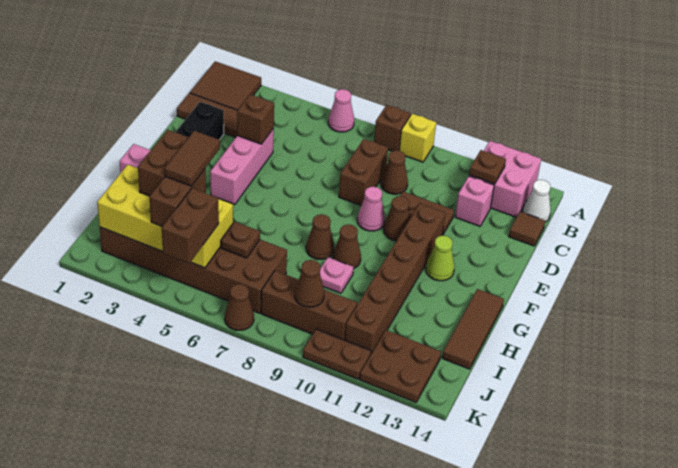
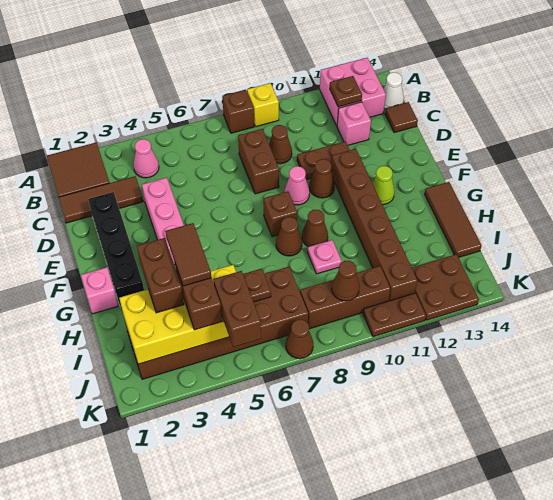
pink cone A6 level 1 -> pink cone B4 level 1
brown brick D4 level 2 -> brown brick F8 level 1

